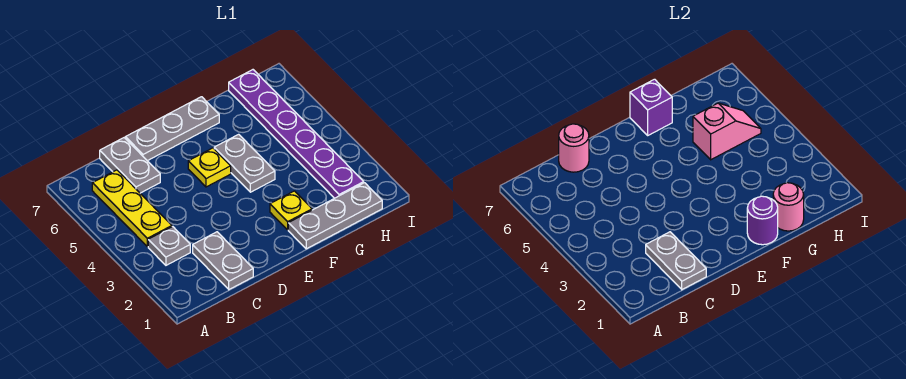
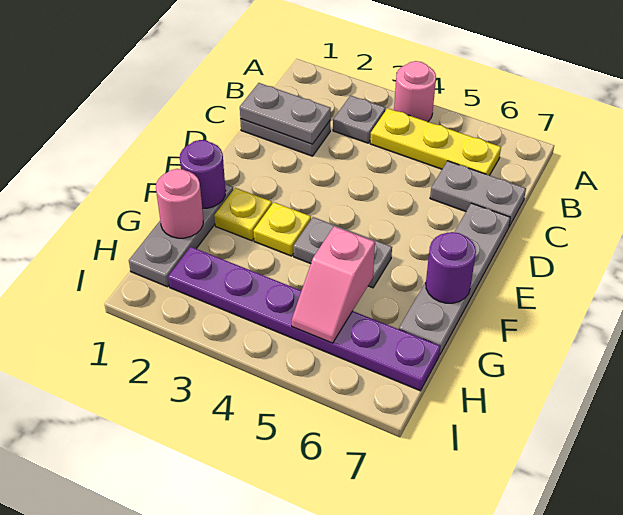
pink round brick C7 level 2 -> pink round brick A4 level 1
grey plate D7:F7 level 1 -> grey plate D7:G7 level 1
yellow plate E5 level 1 -> yellow plate F3 level 1
purple brick F7 level 2 -> purple round brick F7 level 2

